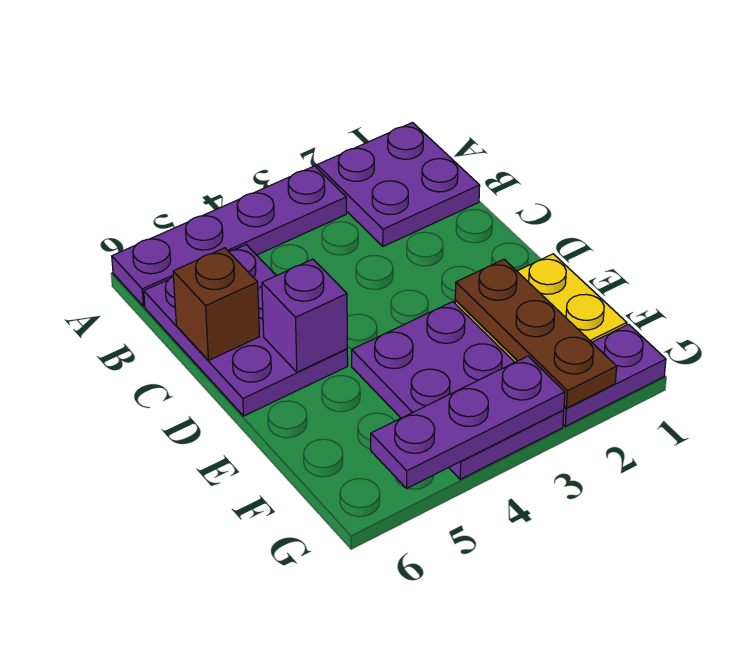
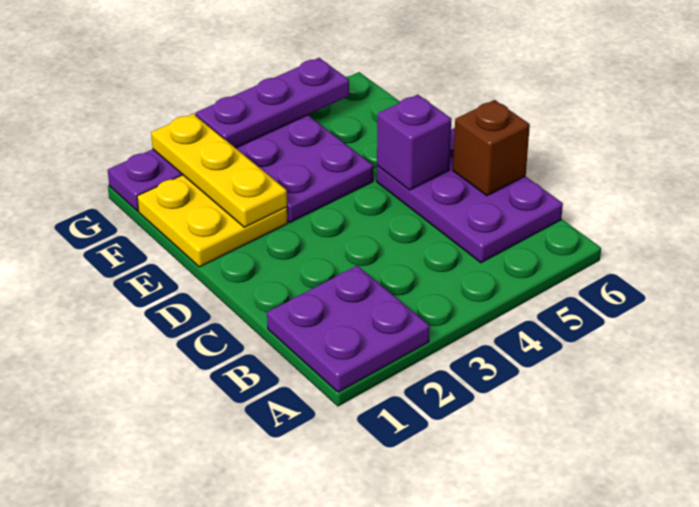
purple plate A3:A6 level 1 -> none
brown plate E2:G2 level 2 -> yellow plate E2:G2 level 2

